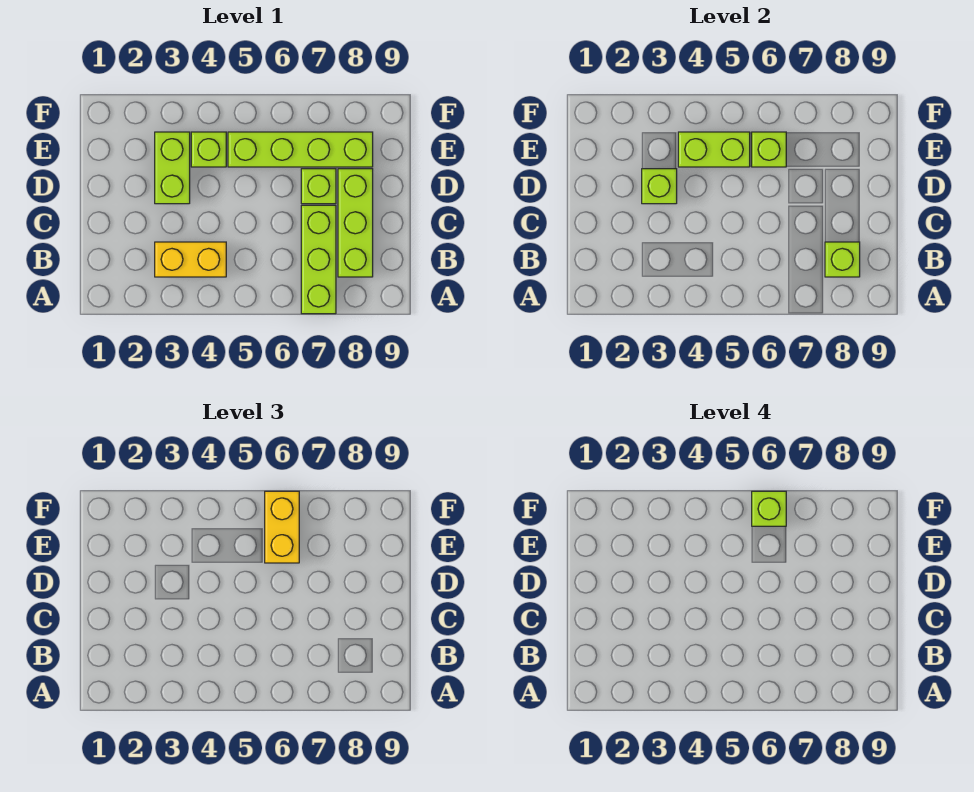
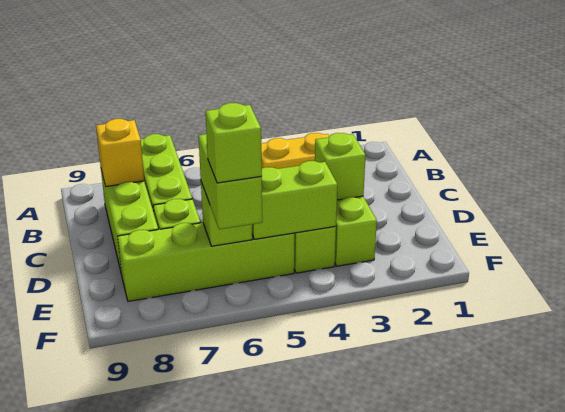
lime brick B8 level 2 -> yellow brick B8 level 2
yellow brick E6:F6 level 3 -> lime brick E6:F6 level 3

